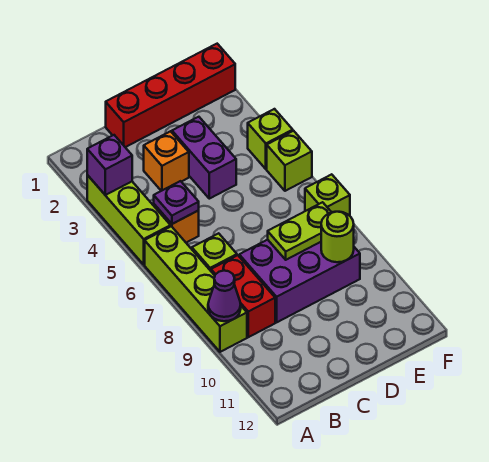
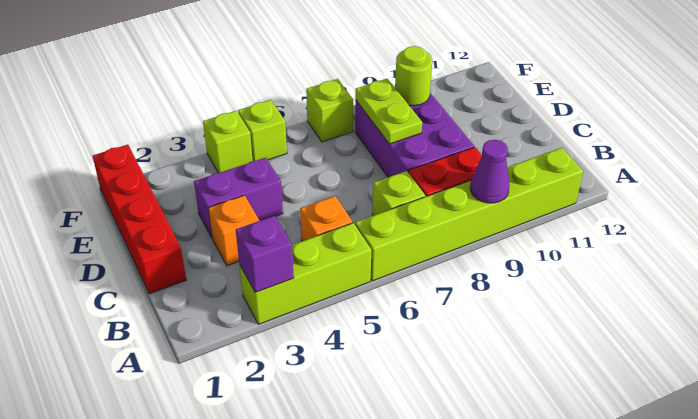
lime brick A6:A9 level 1 -> lime brick A6:A11 level 1
purple plate B5 level 2 -> none

